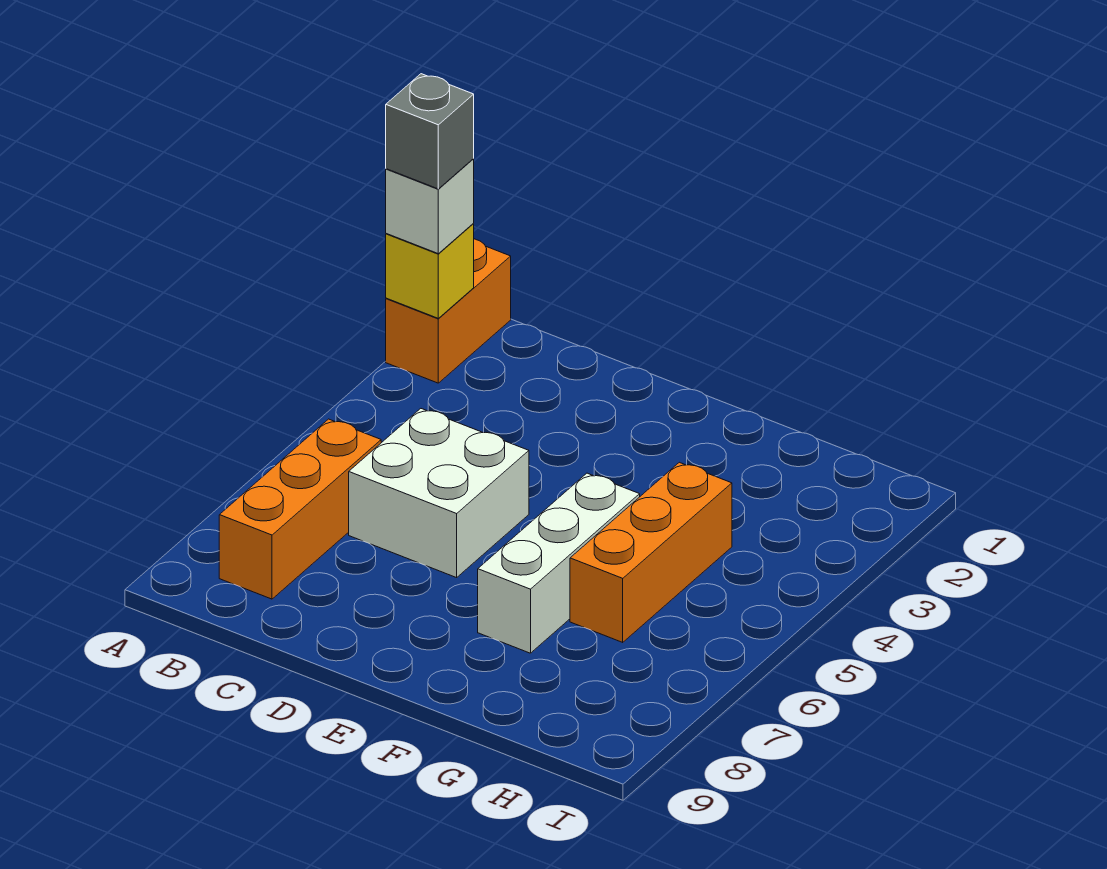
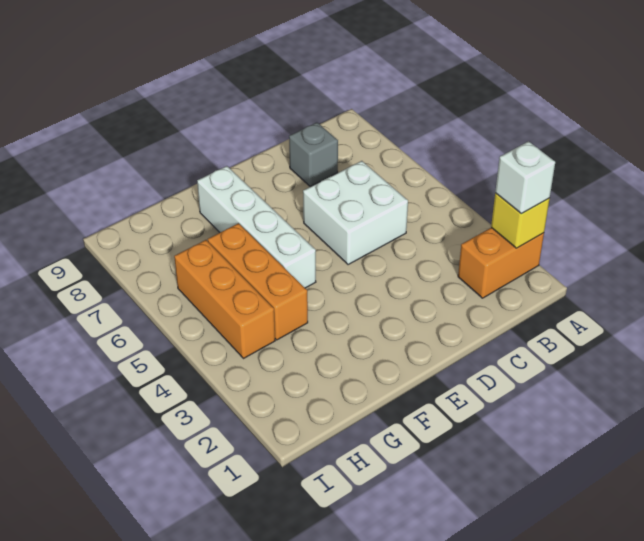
orange brick A1:A2 level 1 -> orange brick A2:B2 level 1
grey brick A2 level 4 -> grey brick C8 level 1
orange brick B6:B8 level 1 -> orange brick H4:H6 level 1
white brick F5:F7 level 1 -> white brick F5:F8 level 1

